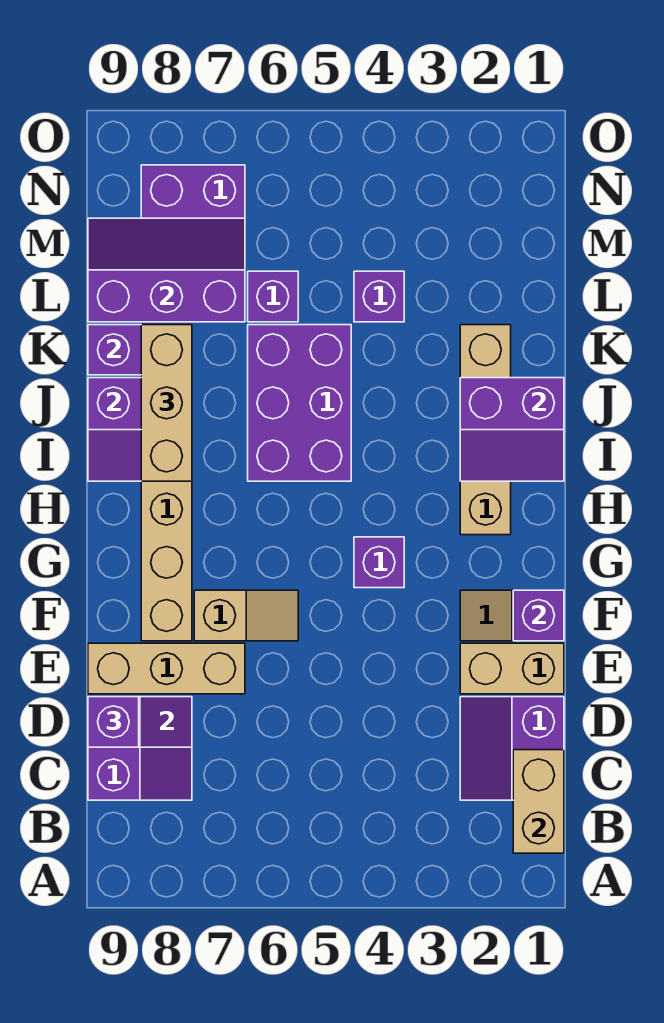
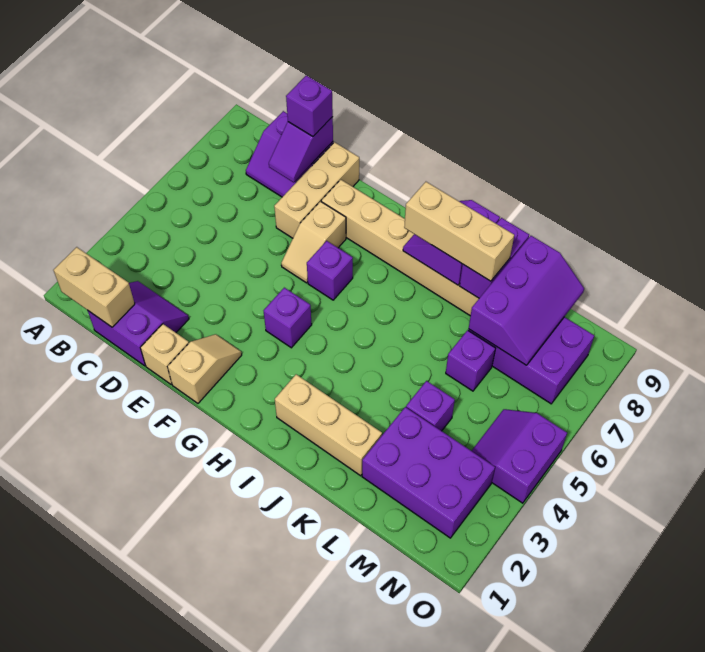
tan brick E1:E2 level 1 -> tan brick E1 level 1
purple brick F1 level 2 -> purple brick G6 level 1
tan brick H2:K2 level 1 -> tan brick I2:K2 level 1
purple slope I1:J2 level 2 top J -> purple slope N4:O5 level 1 top O
purple brick I5:K6 level 1 -> purple brick L2:N3 level 1

